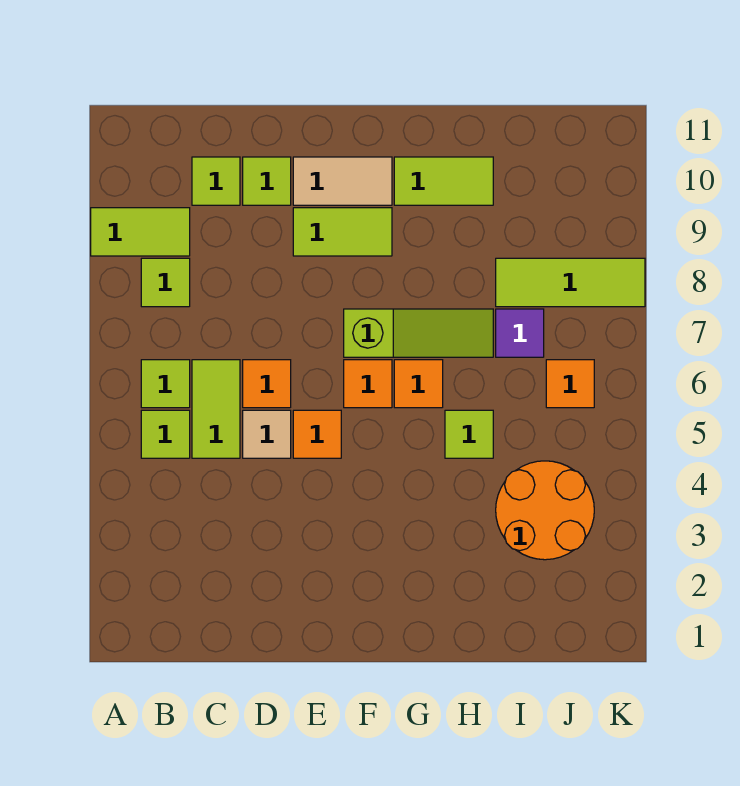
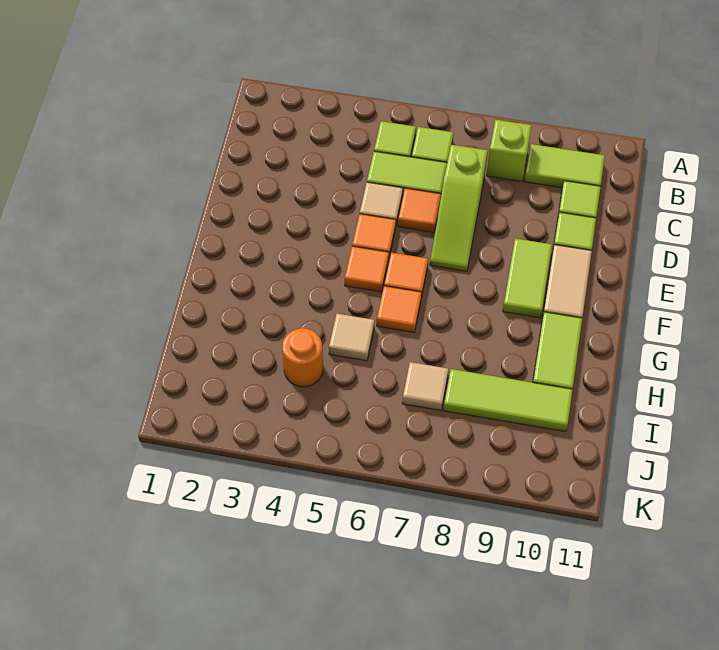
lime tile A9:B9 level 1 -> lime tile B9:B10 level 1
lime tile B8 level 1 -> lime brick B8 level 1
lime slope F7:H7 level 1 top F -> lime slope C7:E7 level 1 top C
lime tile H5 level 1 -> tan tile H5 level 1
orange round brick I3:J4 level 1 -> orange round brick I4 level 1
purple tile I7 level 1 -> tan tile I7 level 1
lime tile I8:K8 level 1 -> lime tile I8:I10 level 1
orange tile J6 level 1 -> orange tile F5 level 1

